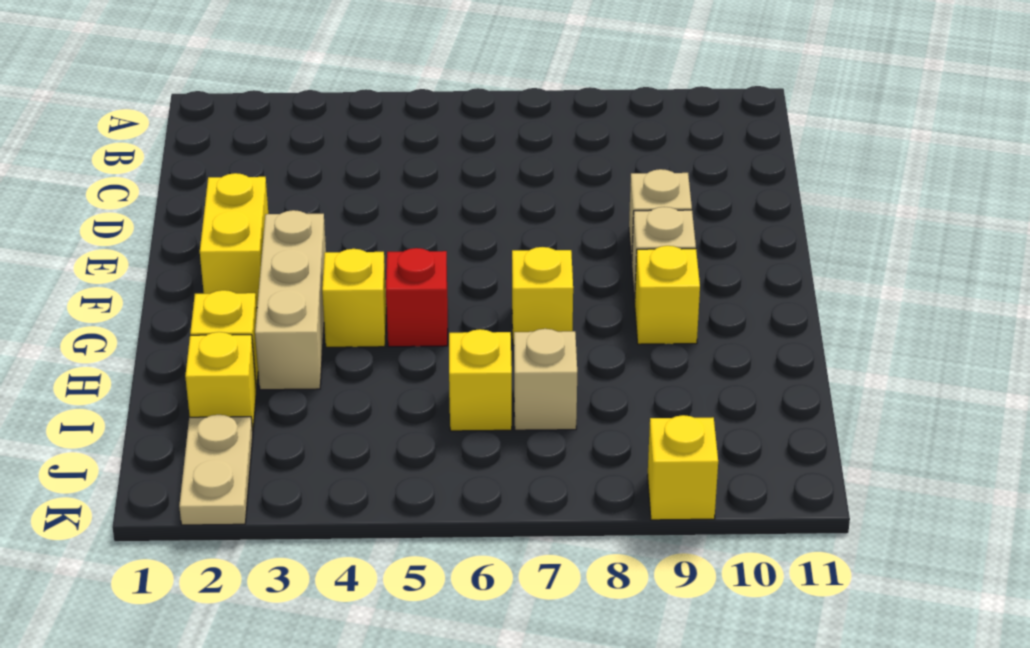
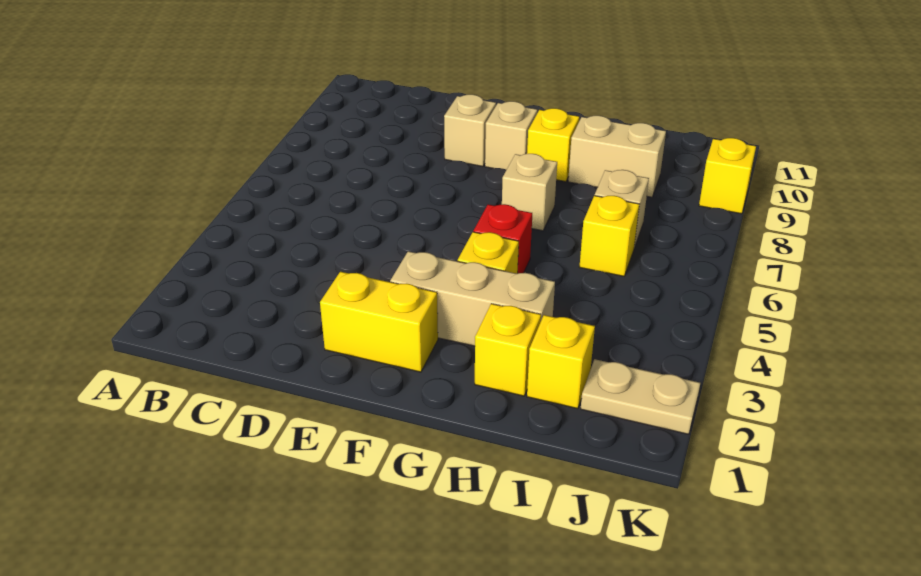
yellow brick G7 level 1 -> tan brick G7 level 1
none -> tan brick H9:I9 level 1

